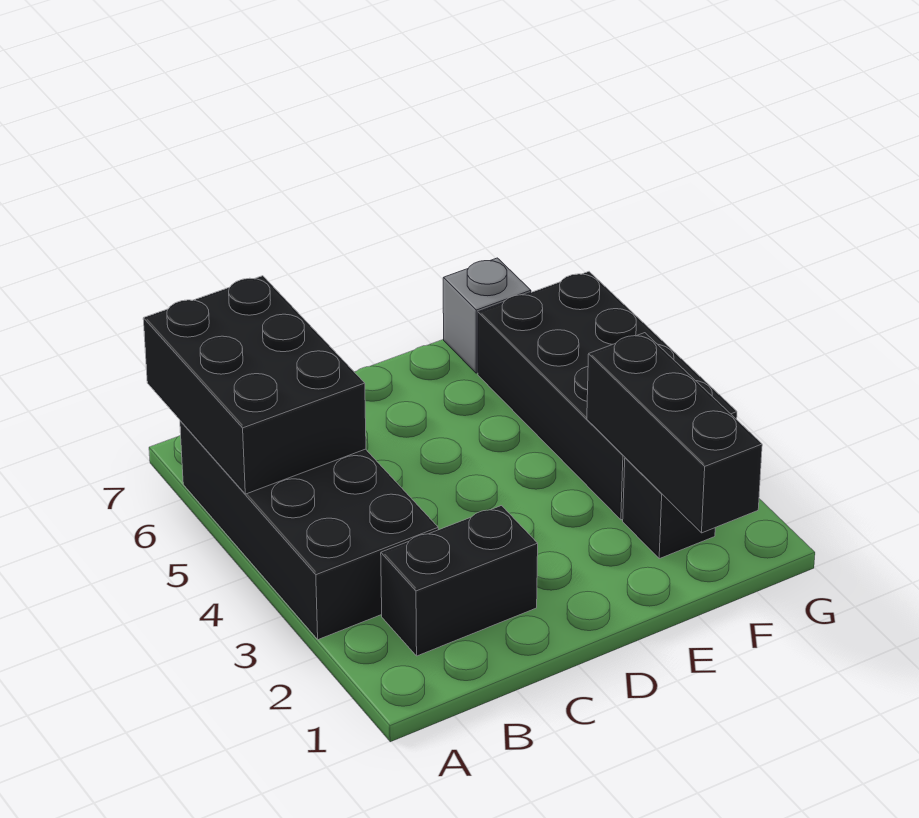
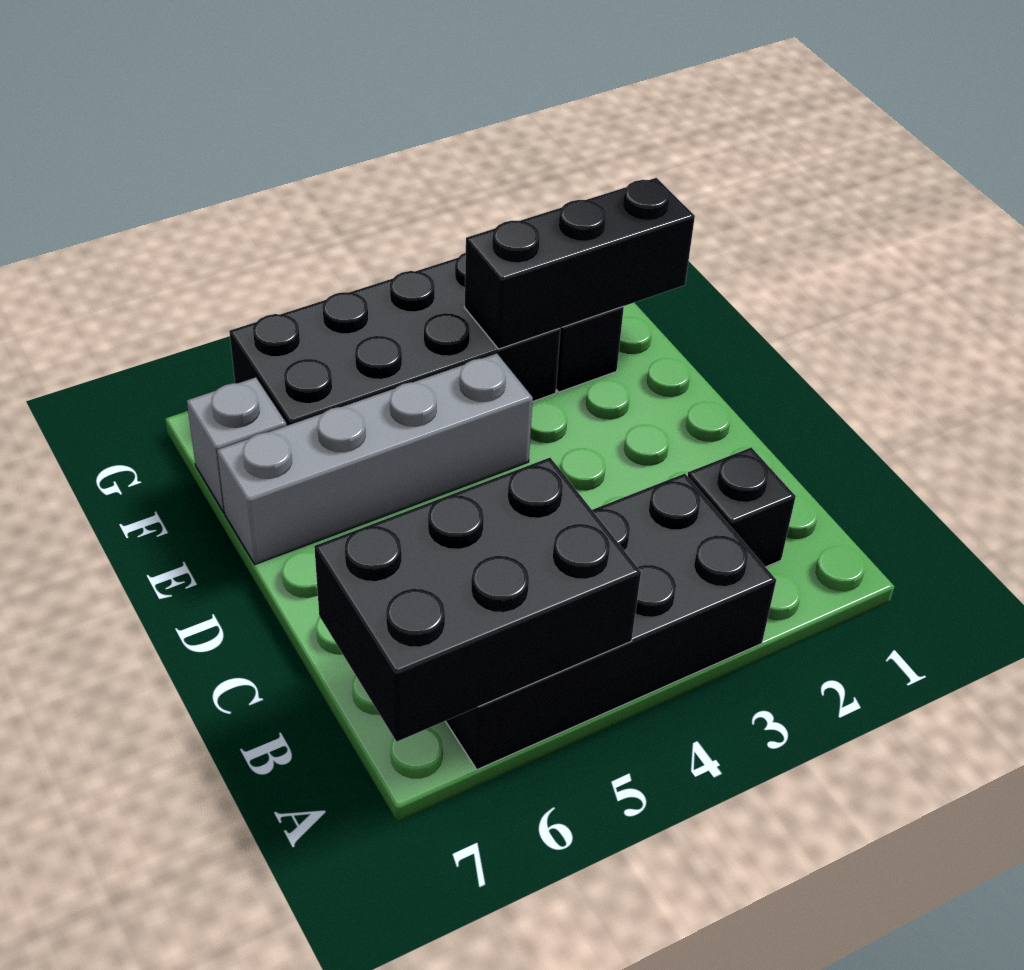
black brick B2:C2 level 1 -> black brick B2 level 1
none -> grey brick E4:E7 level 1

